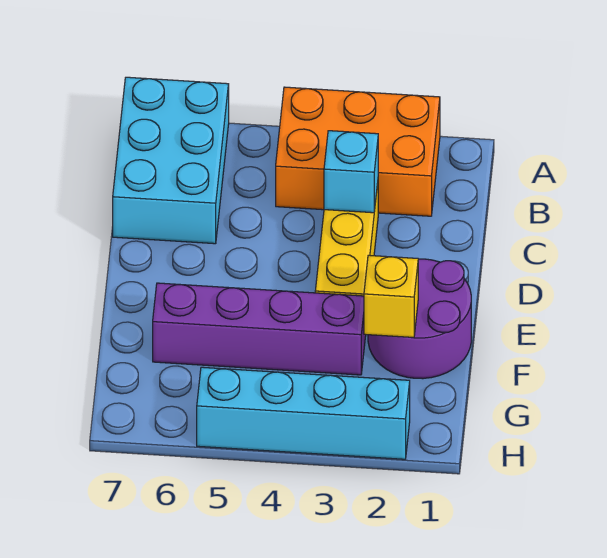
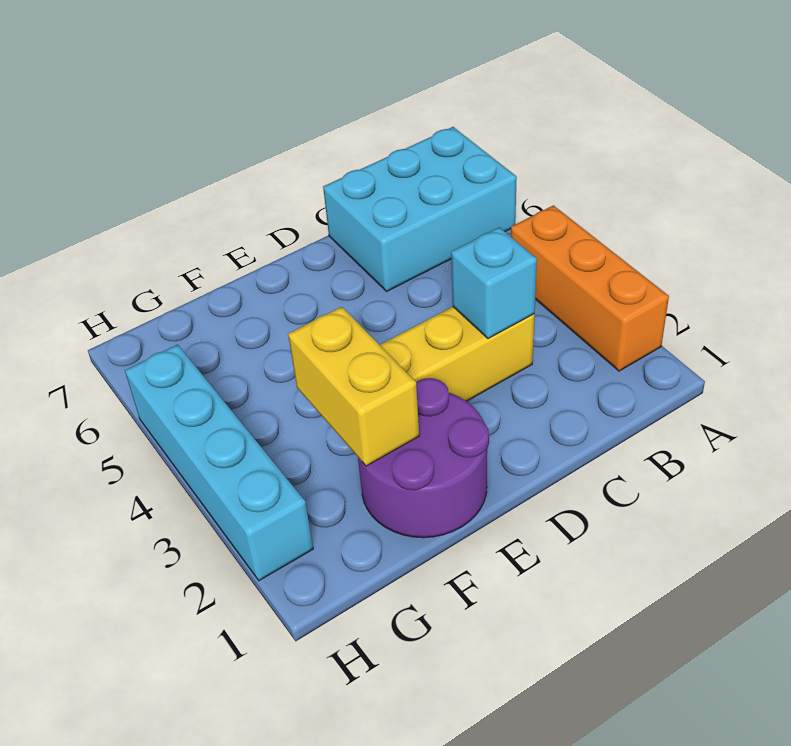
orange brick A2:B4 level 1 -> orange brick A2:A4 level 1
yellow brick F2 level 2 -> yellow brick F2:F3 level 2
purple brick F3:F6 level 1 -> none

